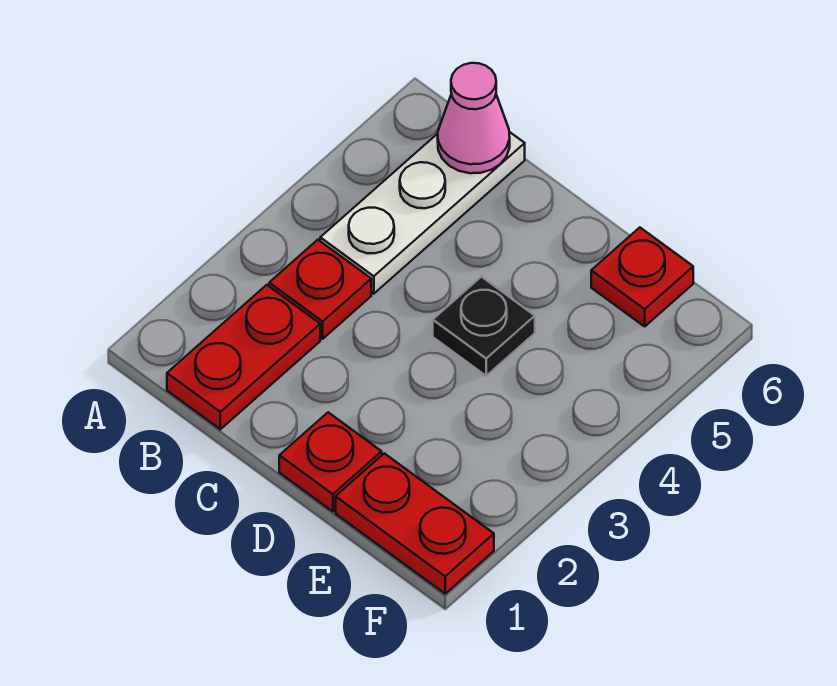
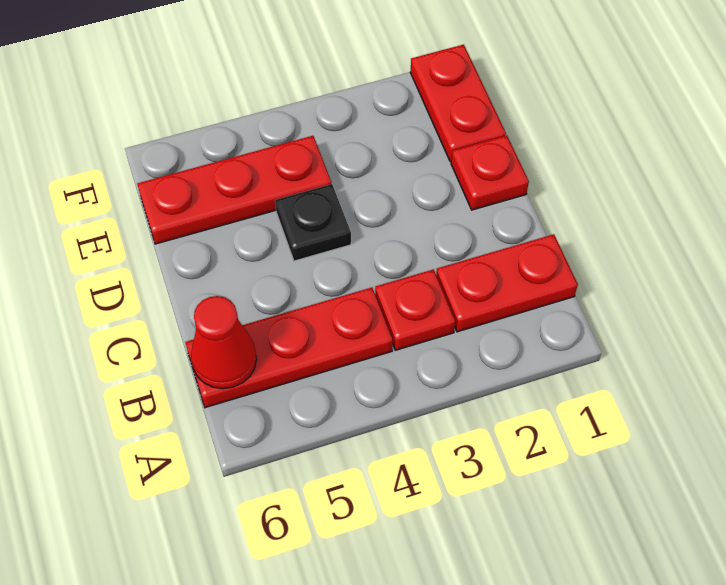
white plate B4:B6 level 1 -> red plate B4:B6 level 1
pink cone B6 level 2 -> red cone B6 level 2
red plate E6 level 1 -> red plate E4:E6 level 1

